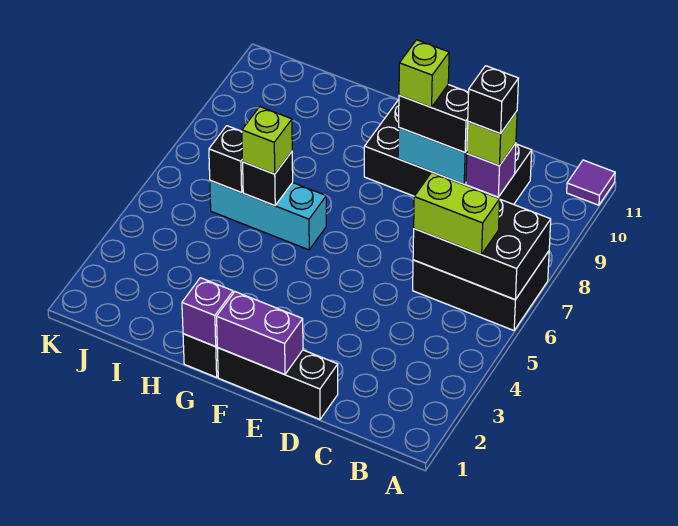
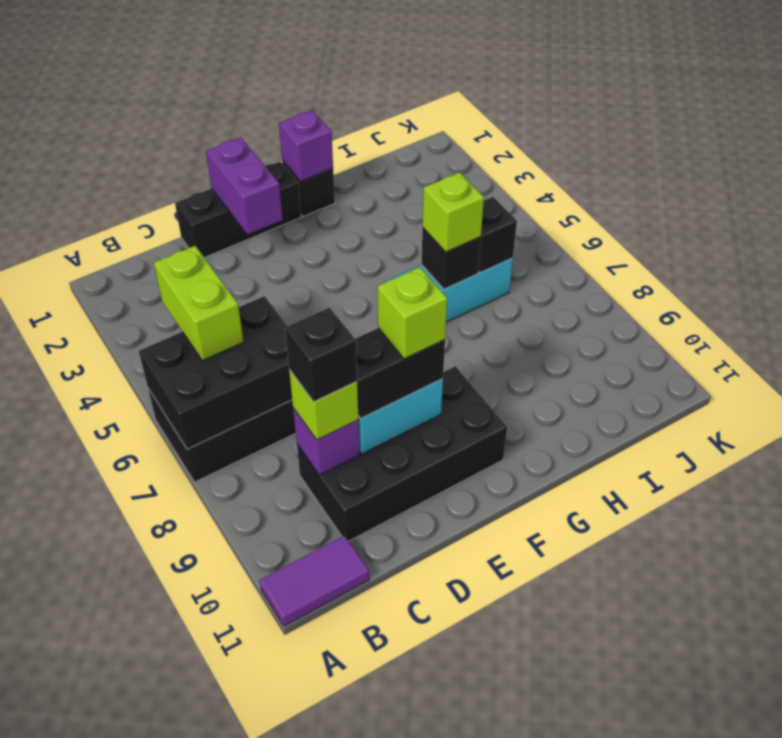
purple tile A11 level 1 -> purple tile A11:B11 level 1
lime brick B6:C6 level 3 -> lime brick B5:B6 level 3
purple brick E1:F1 level 2 -> purple brick E1:E2 level 2

